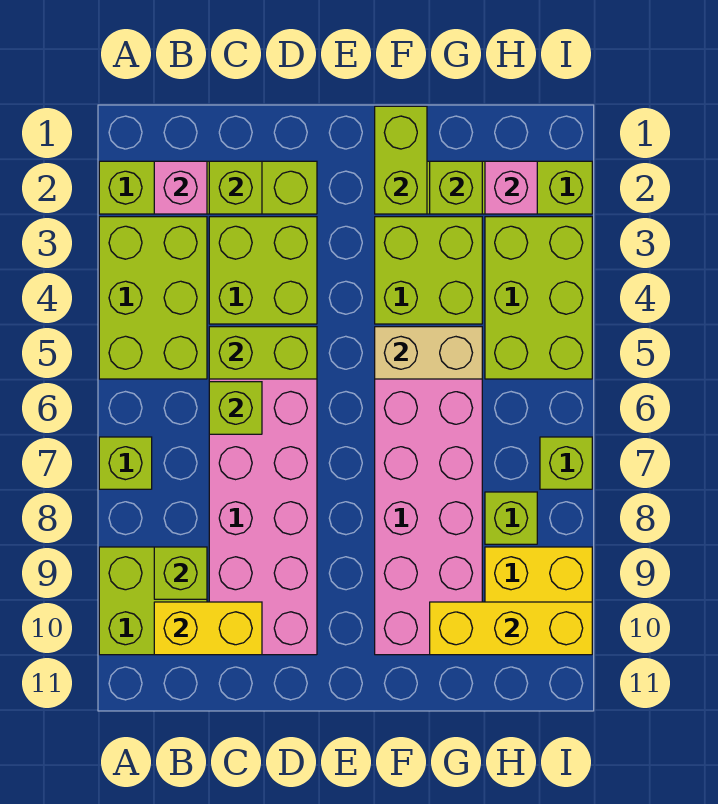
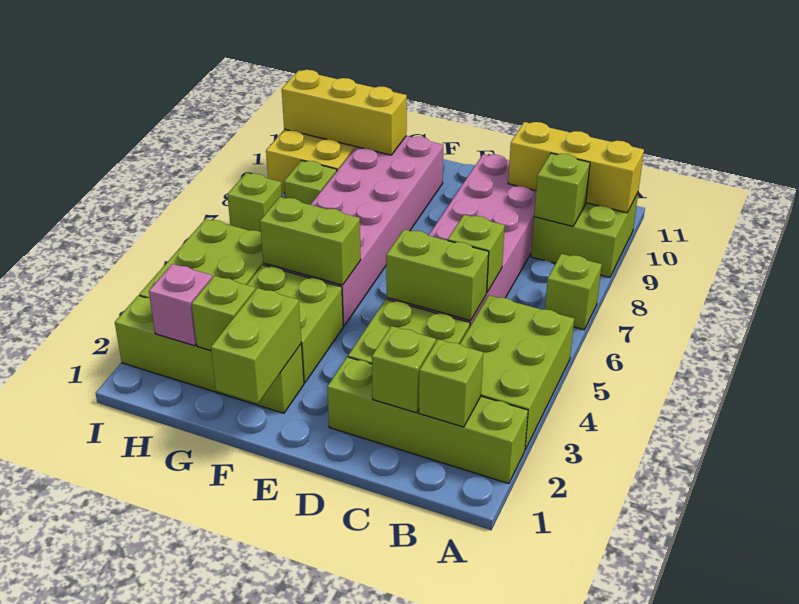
pink brick B2 level 2 -> lime brick B2 level 2
yellow brick B10:C10 level 2 -> yellow brick A10:C10 level 2
tan brick F5:G5 level 2 -> lime brick F5:G5 level 2

